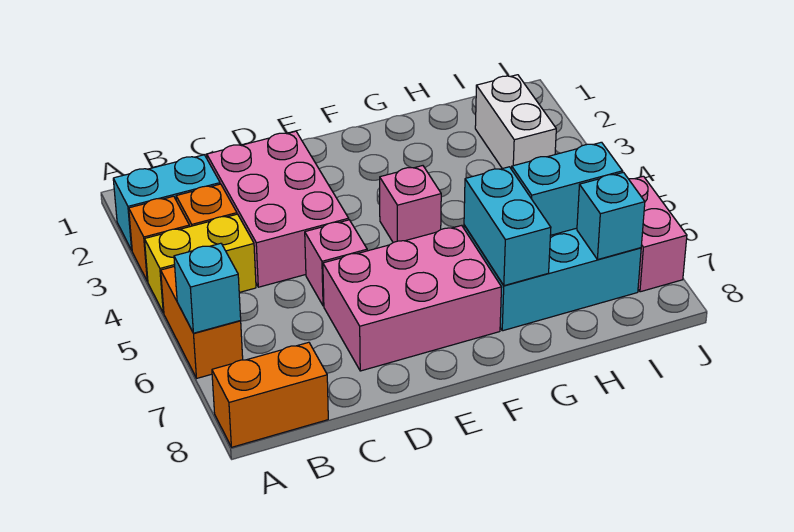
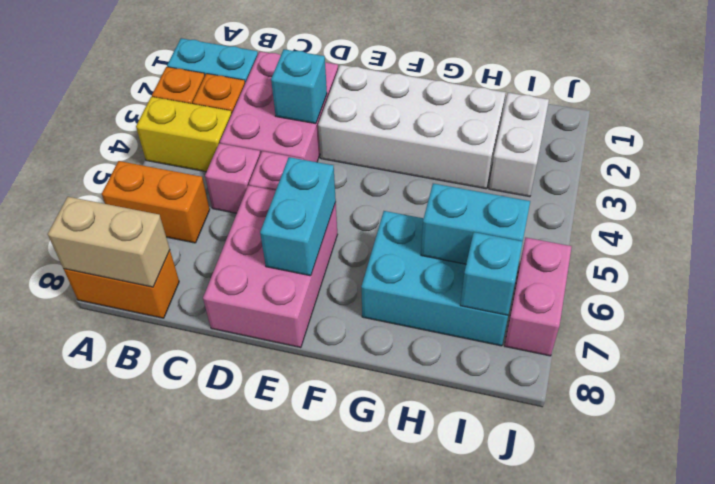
orange brick A5:A6 level 1 -> orange brick A6:B6 level 1
cyan brick A6 level 2 -> cyan brick D3 level 2
none -> tan brick A8:B8 level 2
pink brick D6:F7 level 1 -> pink brick D6:E8 level 1
none -> white brick E2:H3 level 1
pink brick F4 level 1 -> pink brick C5 level 1
cyan brick G6:G7 level 2 -> cyan brick E6:E7 level 2

